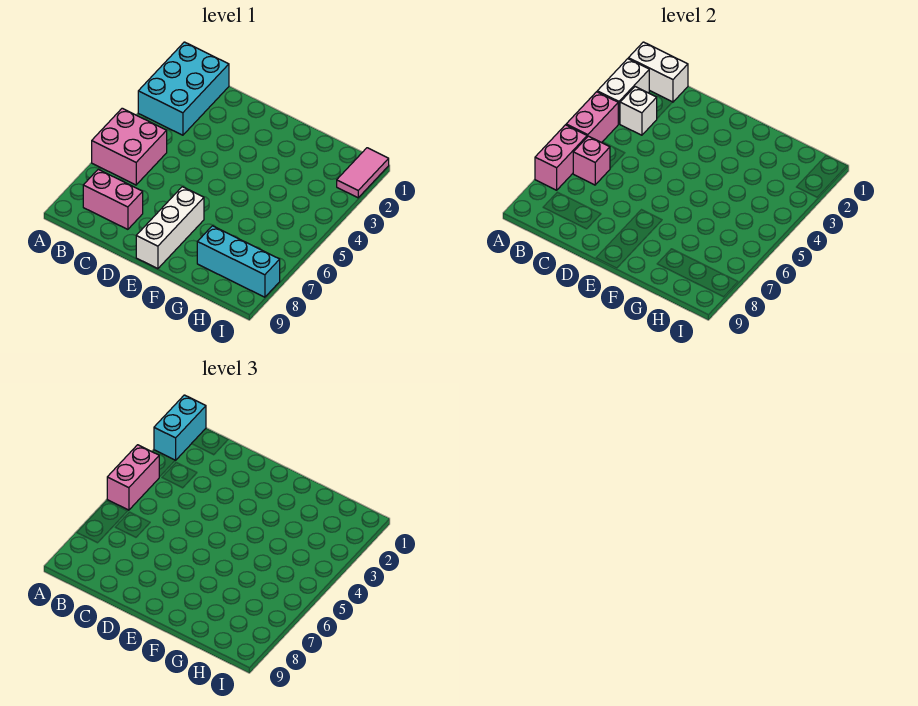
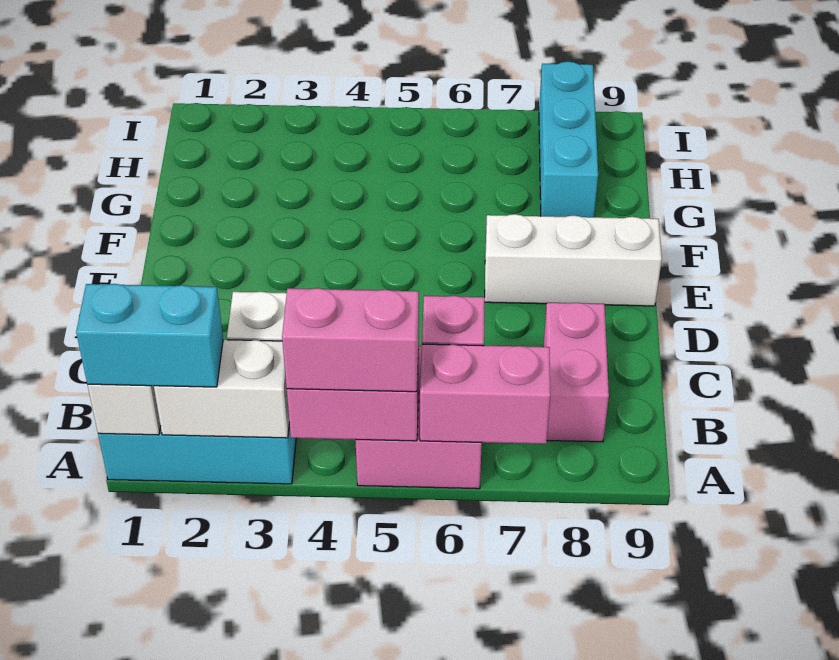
pink tile I1:I2 level 1 -> none

